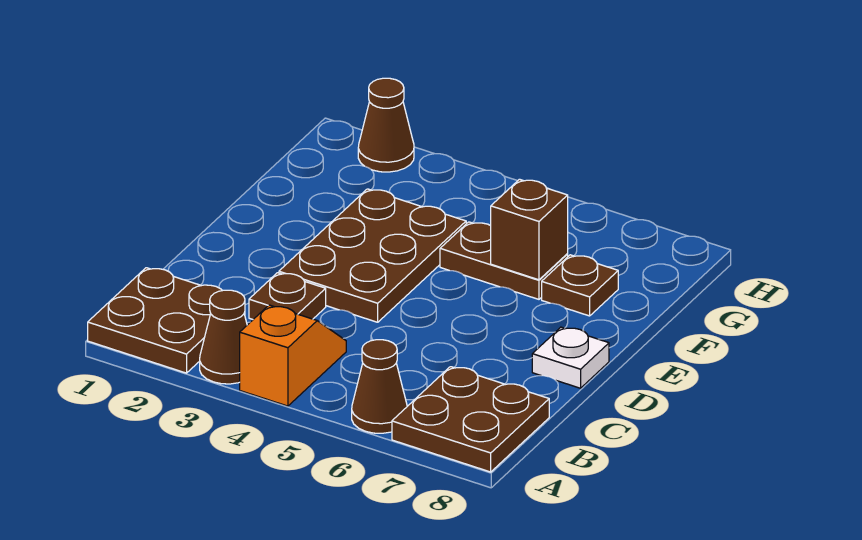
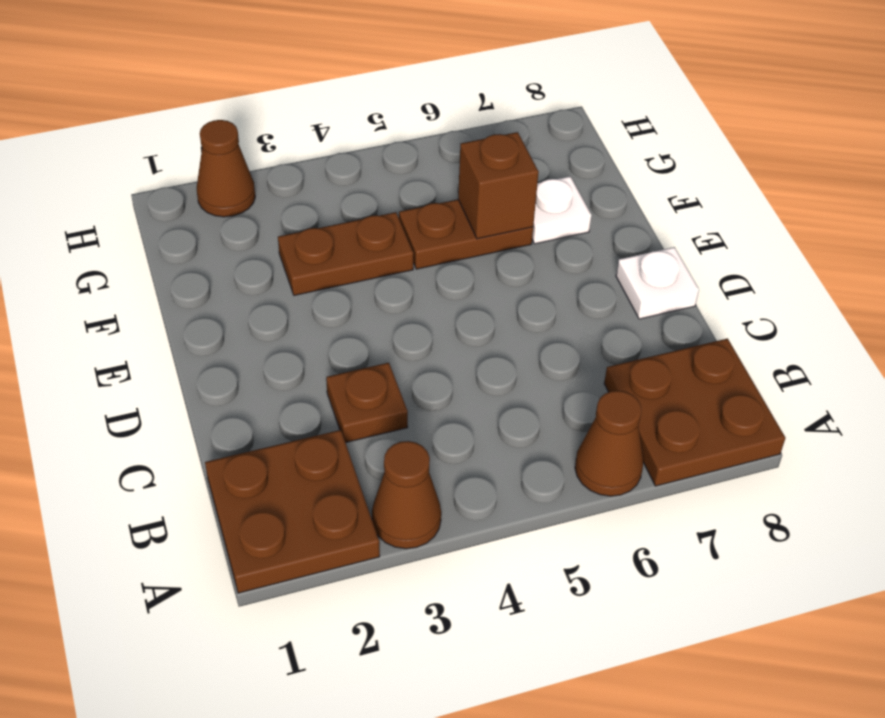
orange slope A4:B4 level 1 top A -> none
brown plate D3:F4 level 1 -> brown plate F3:F4 level 1
brown plate F7 level 1 -> white plate F7 level 1

